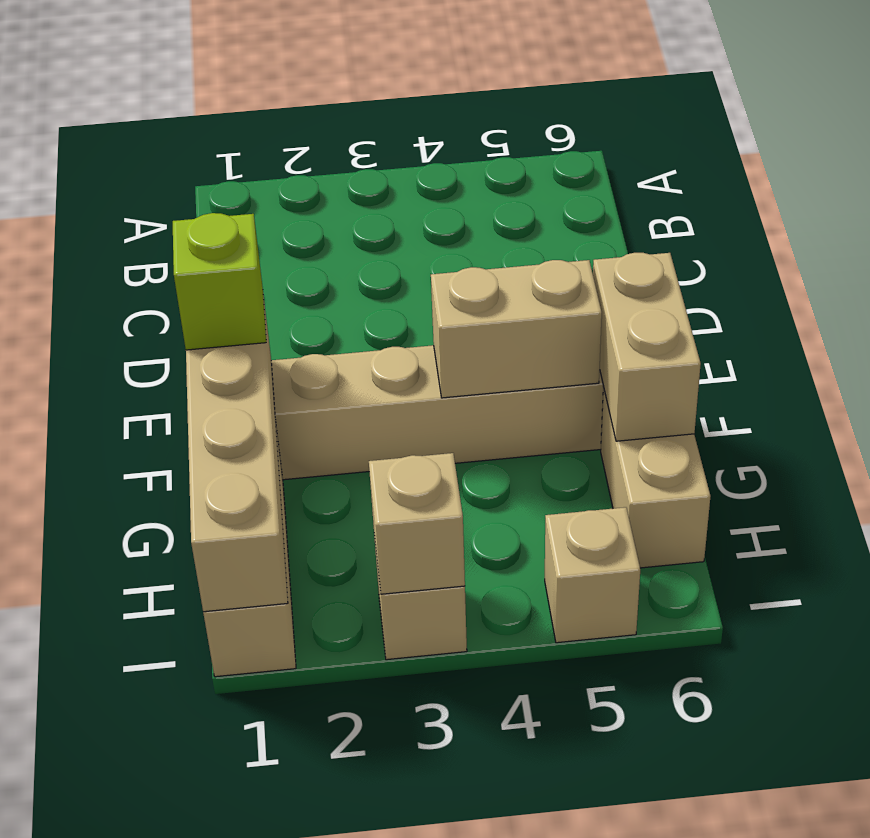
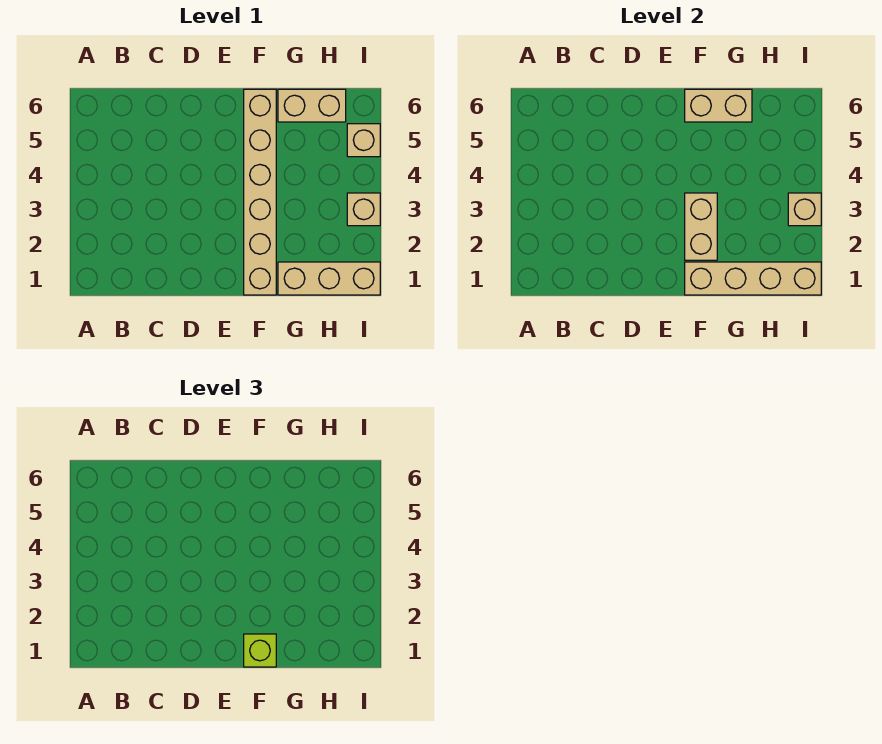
tan brick F4:F5 level 2 -> tan brick F2:F3 level 2

